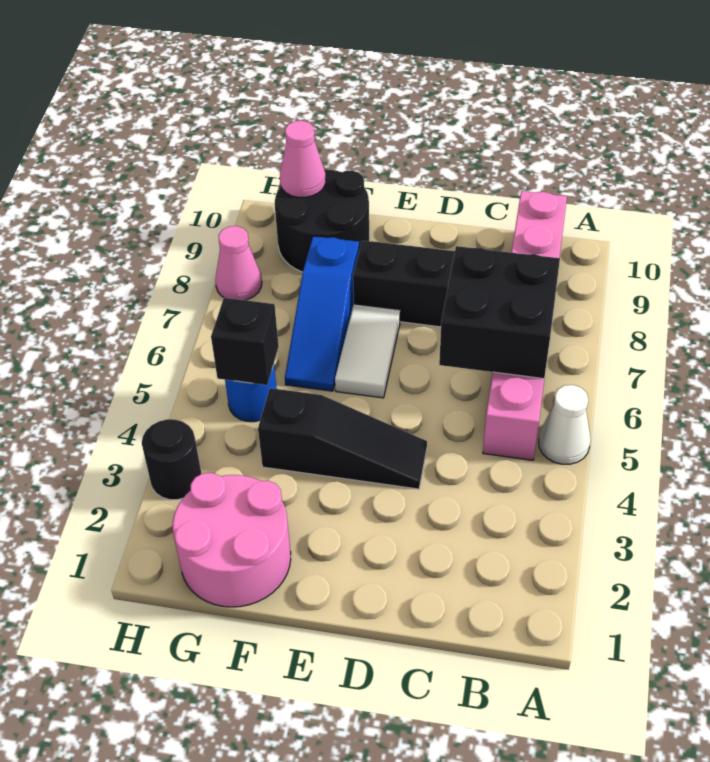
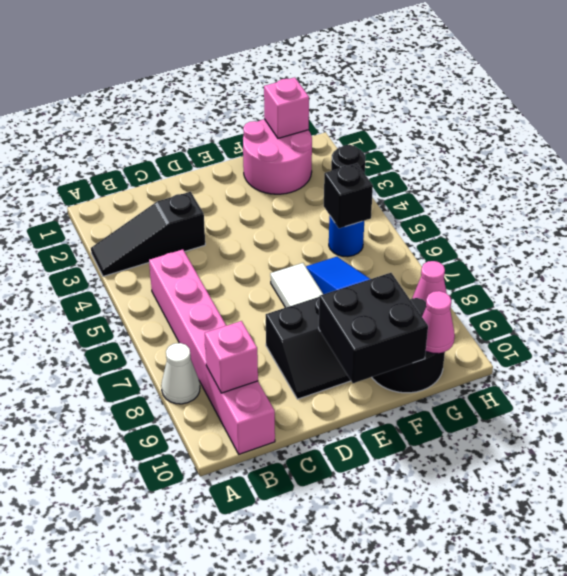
white cone A5 level 1 -> white cone A8 level 1
black brick B6:C7 level 2 -> black brick E9:F10 level 2
none -> pink brick B9 level 2
black slope D4:F4 level 1 top F -> black slope A3:C3 level 1 top C
none -> pink brick G1 level 2

